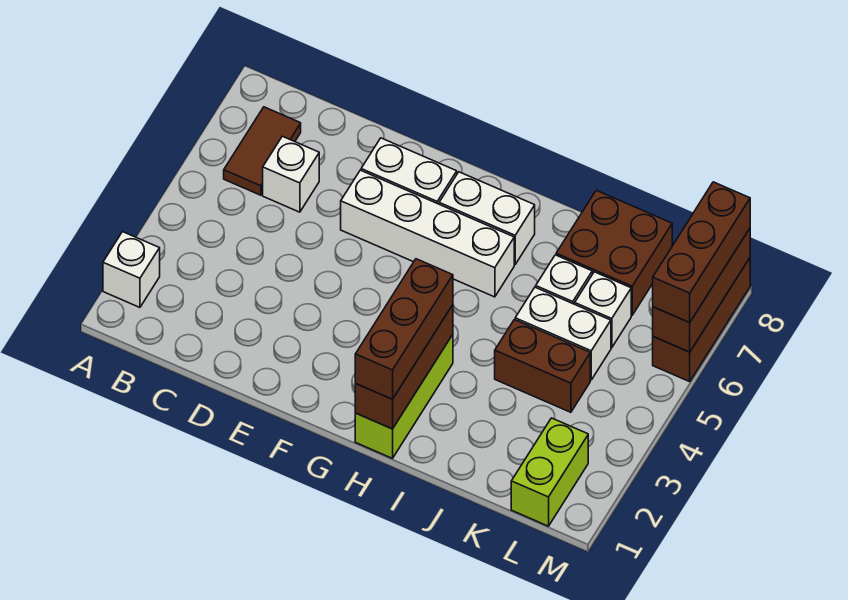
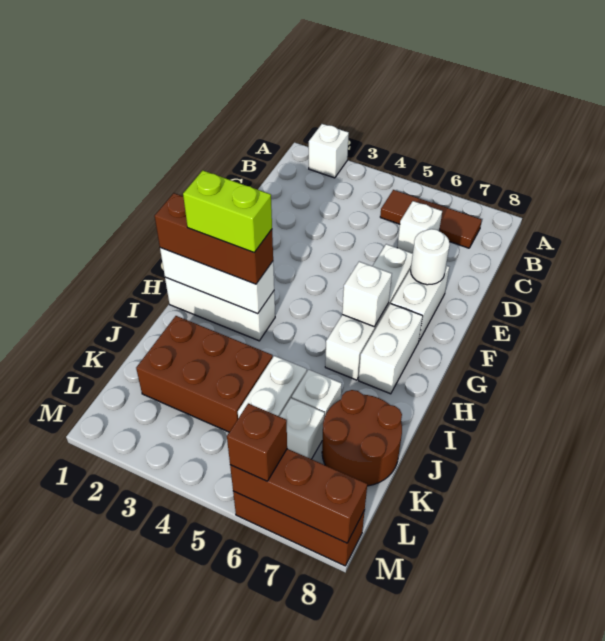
brown tile B6:B7 level 1 -> brown tile B5:B7 level 1
none -> white round brick E7 level 2
none -> white brick G6 level 2
lime brick H1:H3 level 1 -> white brick H1:H3 level 1
brown brick H1:H3 level 2 -> white brick H1:H3 level 2
brown brick J4:K4 level 1 -> brown brick J2:K4 level 1
brown brick J7:K8 level 1 -> brown round brick J7:K8 level 1
lime brick L1:L2 level 1 -> lime brick H2:H3 level 4
brown brick M6:M8 level 3 -> brown brick M6 level 3

